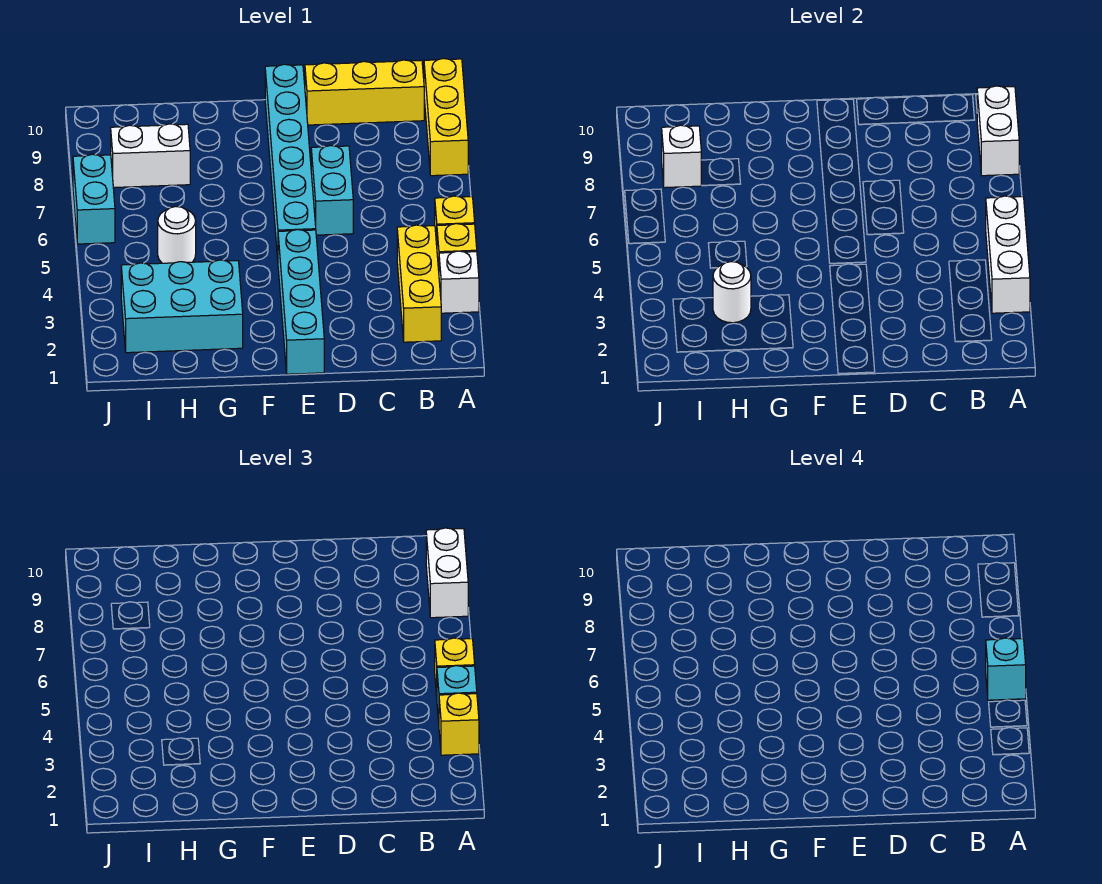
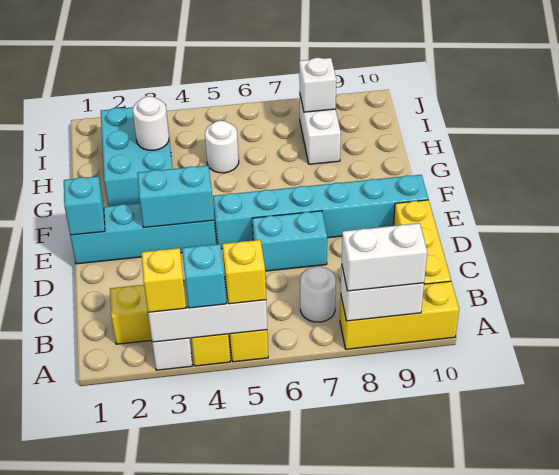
cyan brick A5 level 4 -> cyan brick E1 level 2
none -> white round brick B7 level 1
cyan brick J6:J7 level 1 -> cyan brick E3:E4 level 2

